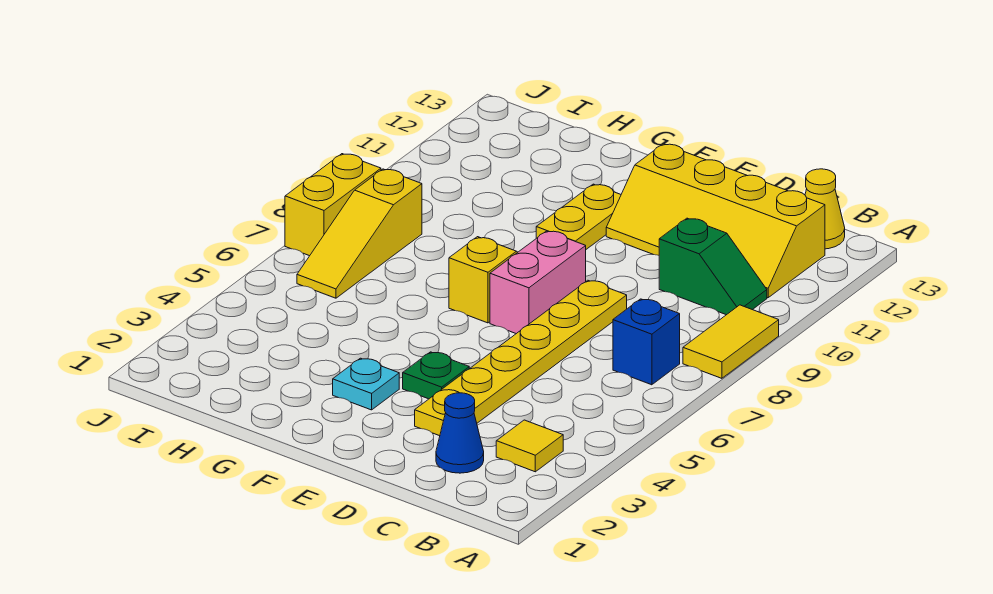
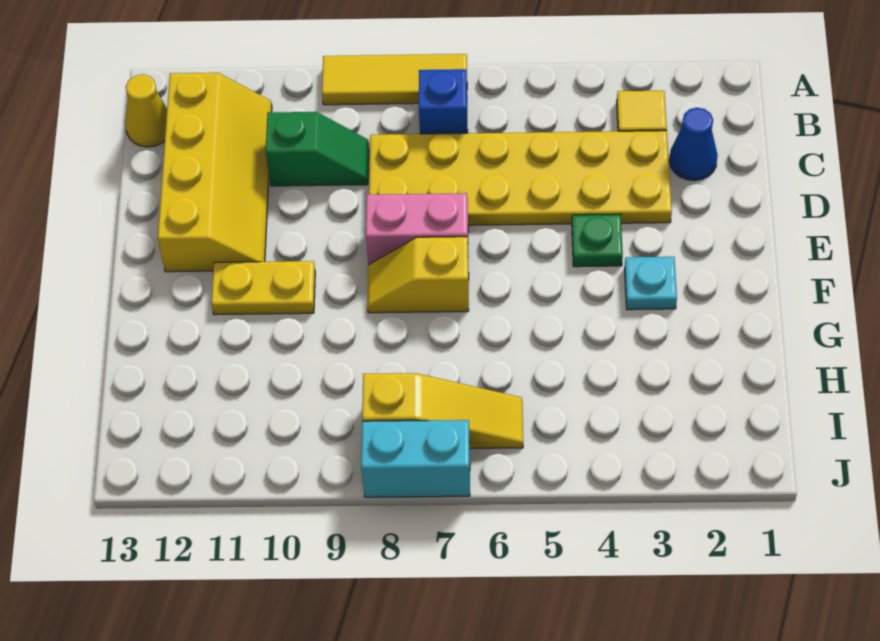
yellow tile A8:A9 level 1 -> yellow tile A7:A9 level 1
green slope B10:C10 level 1 top C -> green slope C9:C10 level 1 top 10
yellow plate D3:D8 level 1 -> yellow plate C3:D8 level 1
yellow brick J7:J8 level 1 -> cyan brick J7:J8 level 1

